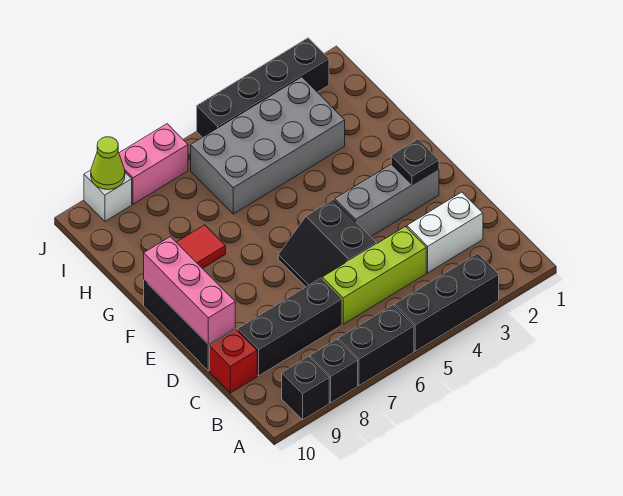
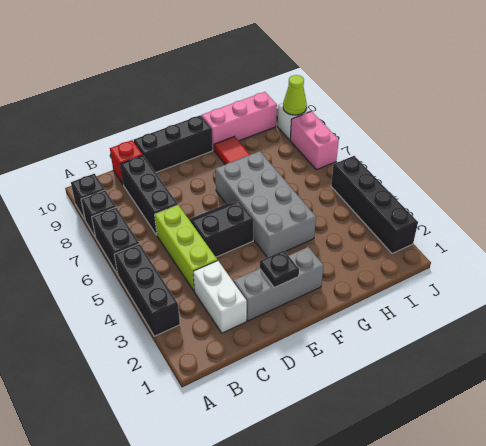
pink brick D10:F10 level 2 -> pink brick G10:I10 level 1
grey brick E2:E4 level 1 -> grey brick D2:F2 level 1
grey brick H3:I6 level 1 -> grey brick F4:G7 level 1

